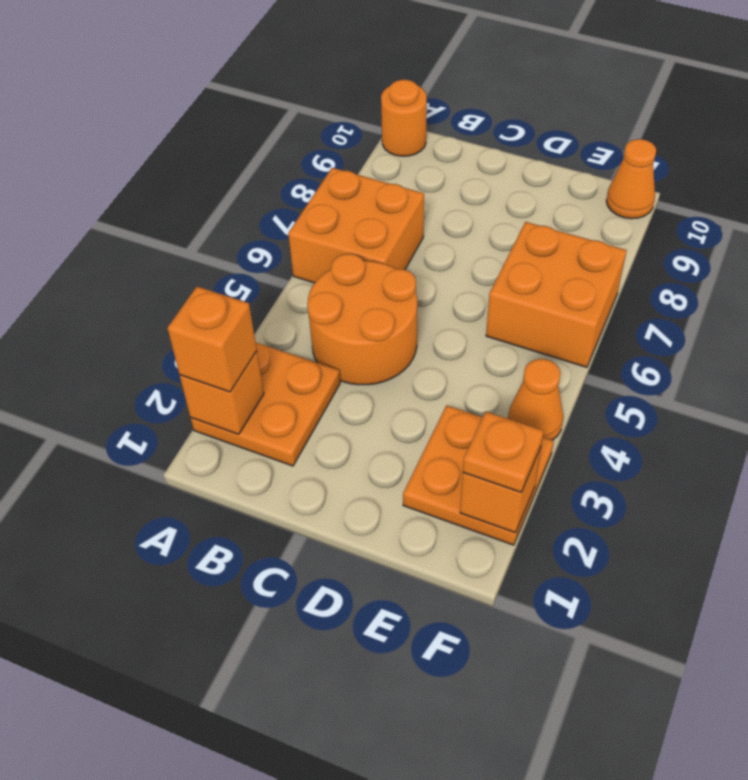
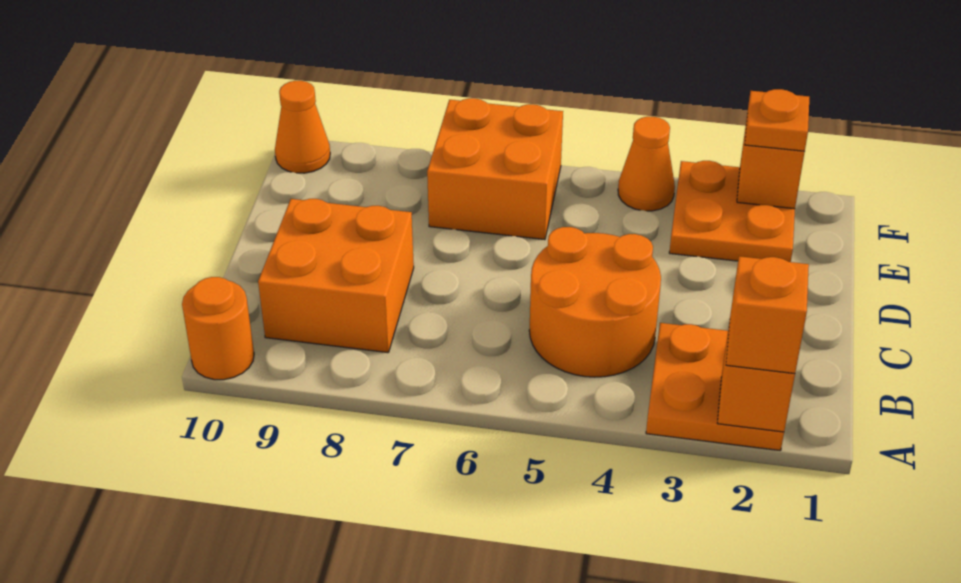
orange brick A6:B7 level 1 -> orange brick B8:C9 level 1

